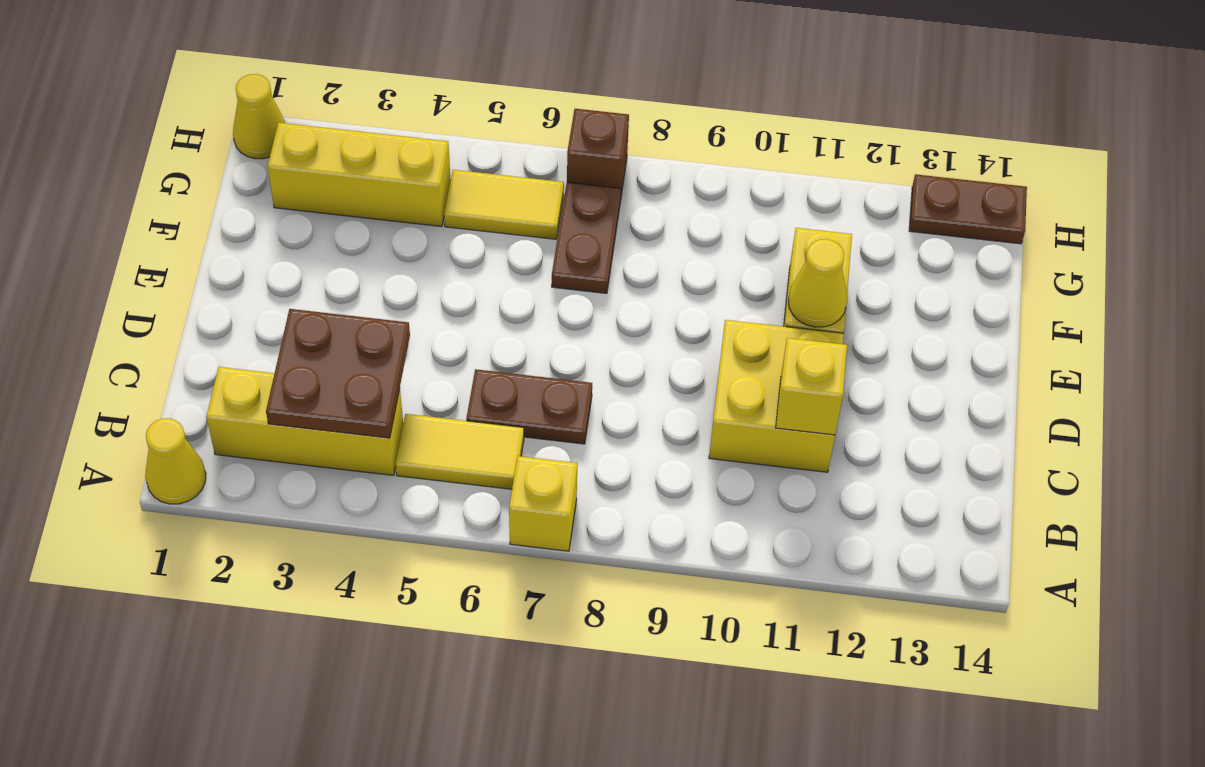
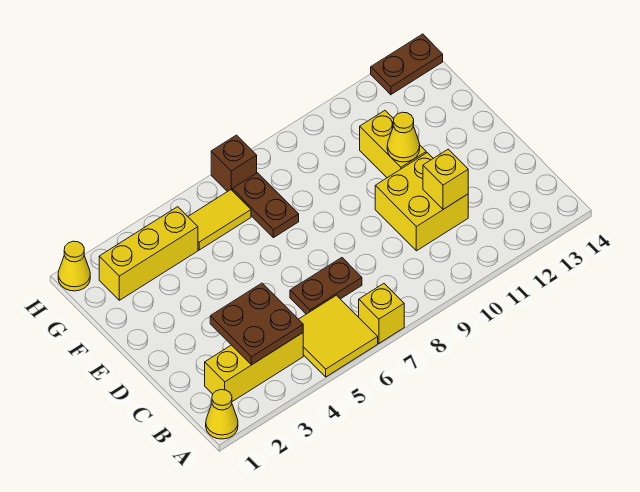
yellow tile B5:B6 level 1 -> yellow tile A5:B6 level 1

